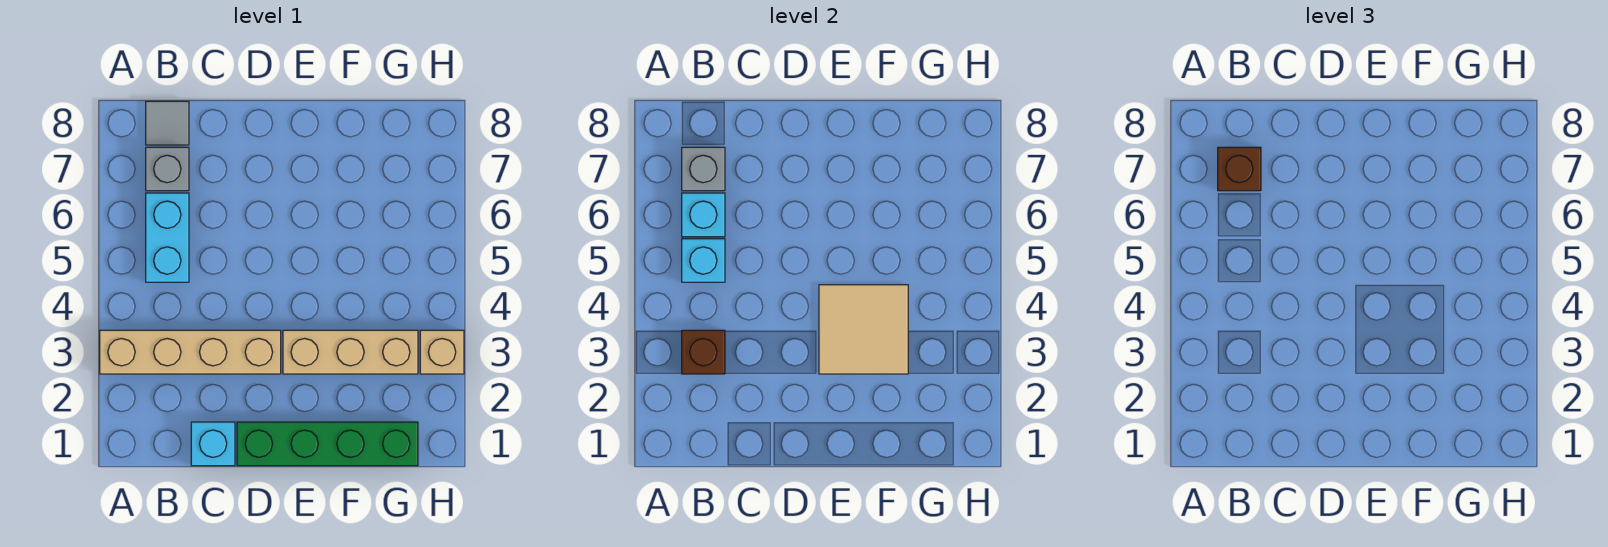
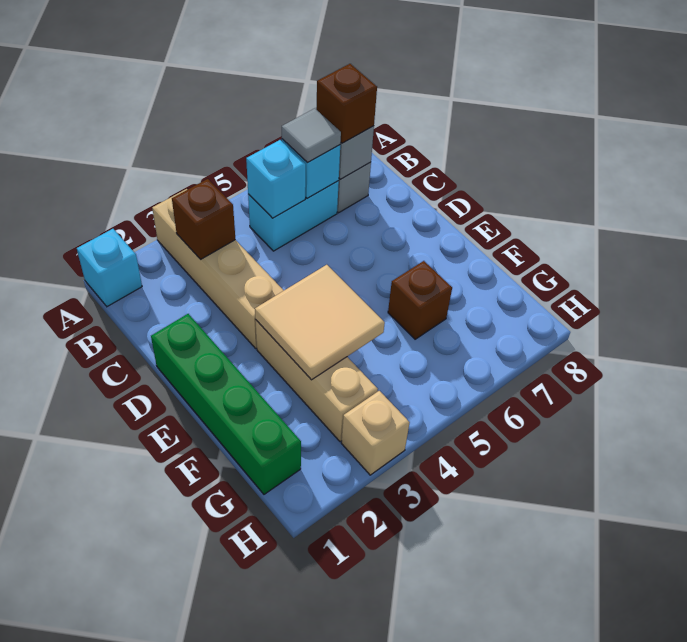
grey tile B8 level 1 -> grey tile B6 level 3
cyan brick C1 level 1 -> cyan brick A1 level 1
none -> brown brick F6 level 1

